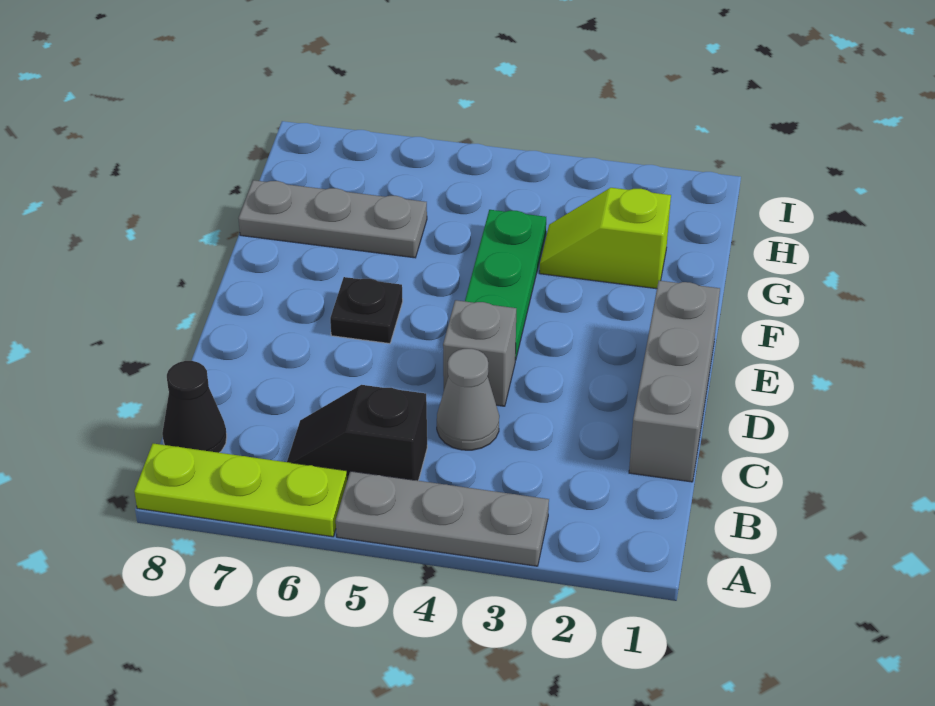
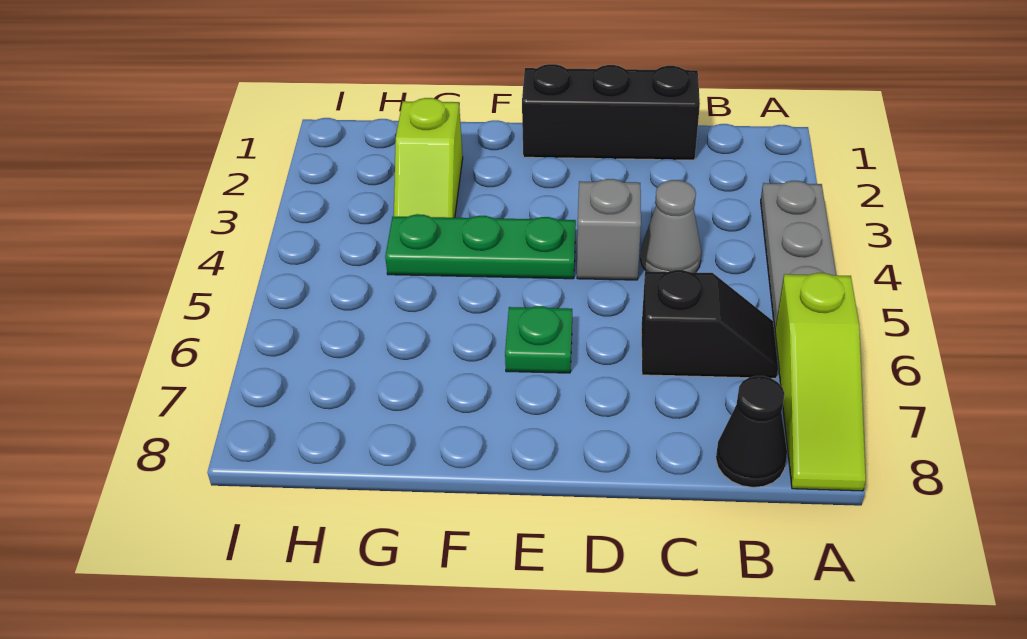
lime plate A6:A8 level 1 -> lime slope A6:A8 level 1 top 6
black slope B5:B6 level 1 top 5 -> black slope B6:C6 level 1 top C
grey brick C1:E1 level 1 -> black brick C1:E1 level 1
black plate E6 level 1 -> green plate E6 level 1
grey plate G6:G8 level 1 -> none

